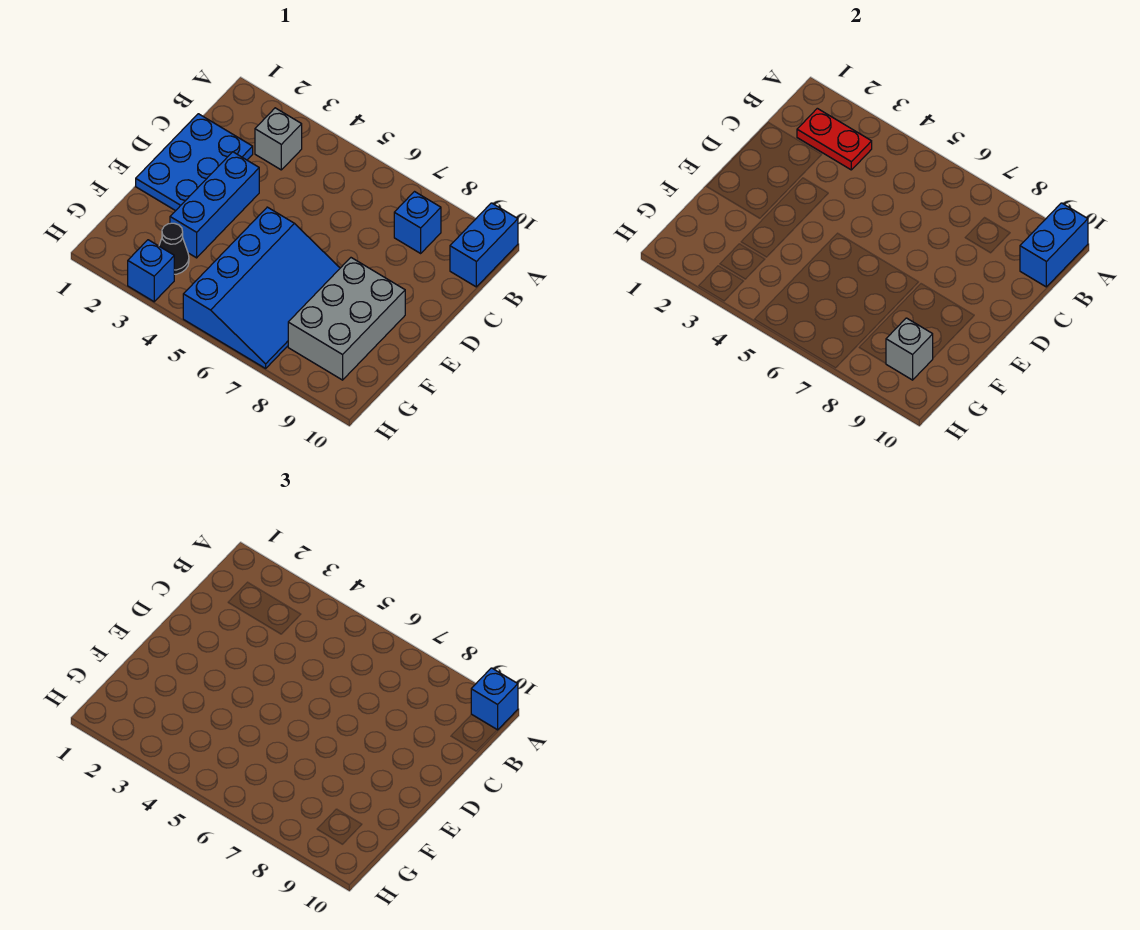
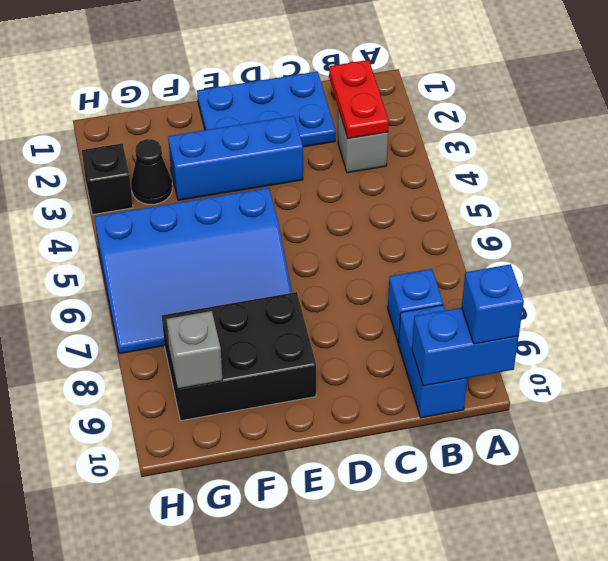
blue brick A10:B10 level 1 -> blue brick B9:B10 level 1
grey brick E8:G9 level 1 -> black brick E8:G9 level 1
blue brick H3 level 1 -> black brick H3 level 1

